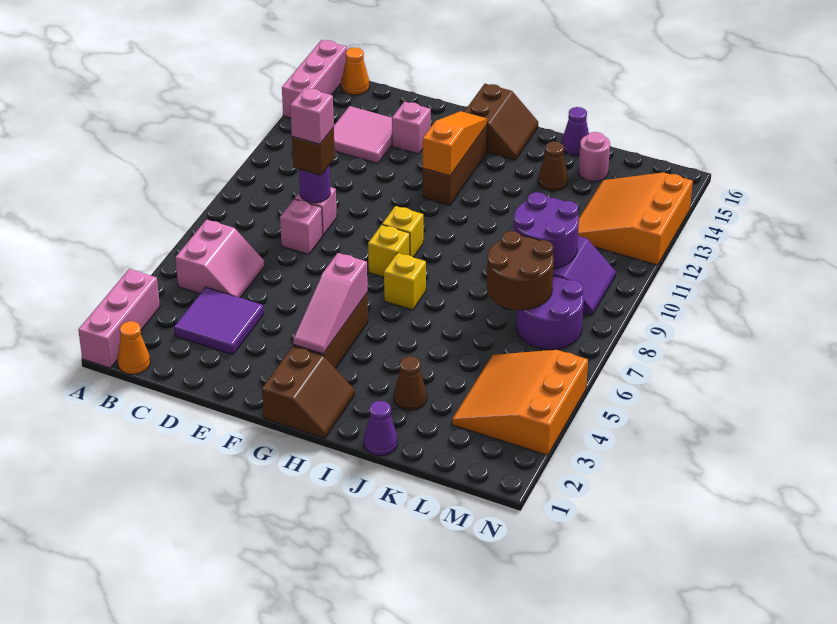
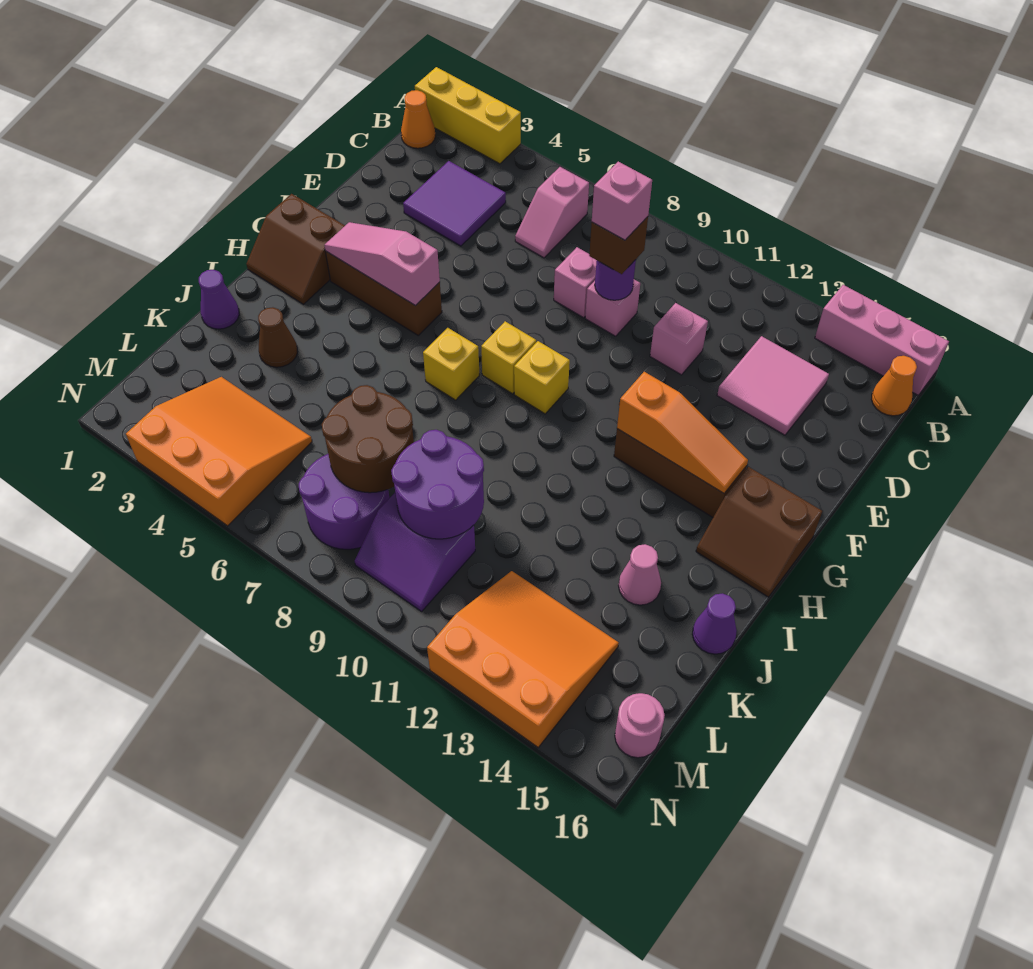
pink brick A1:A3 level 1 -> yellow brick A1:A3 level 1
pink slope B5:C6 level 1 top B -> pink slope B6:C6 level 1 top B
pink brick E14 level 1 -> pink brick D11 level 1
brown cone J14 level 1 -> pink cone J14 level 1
pink round brick K15 level 1 -> pink round brick M16 level 1

